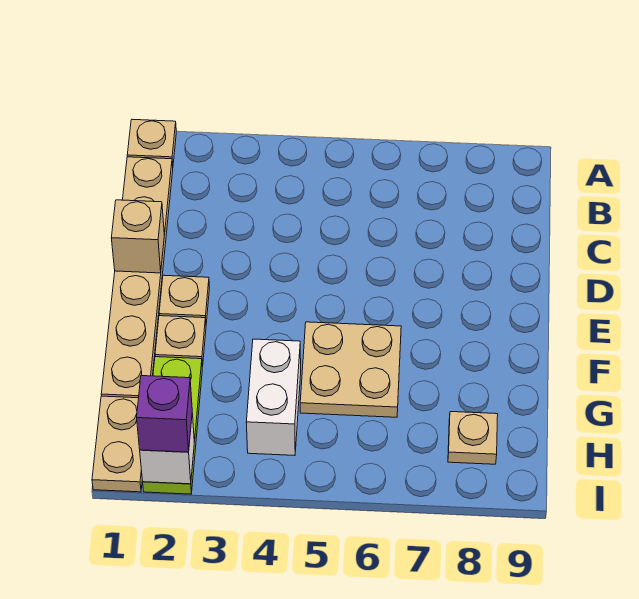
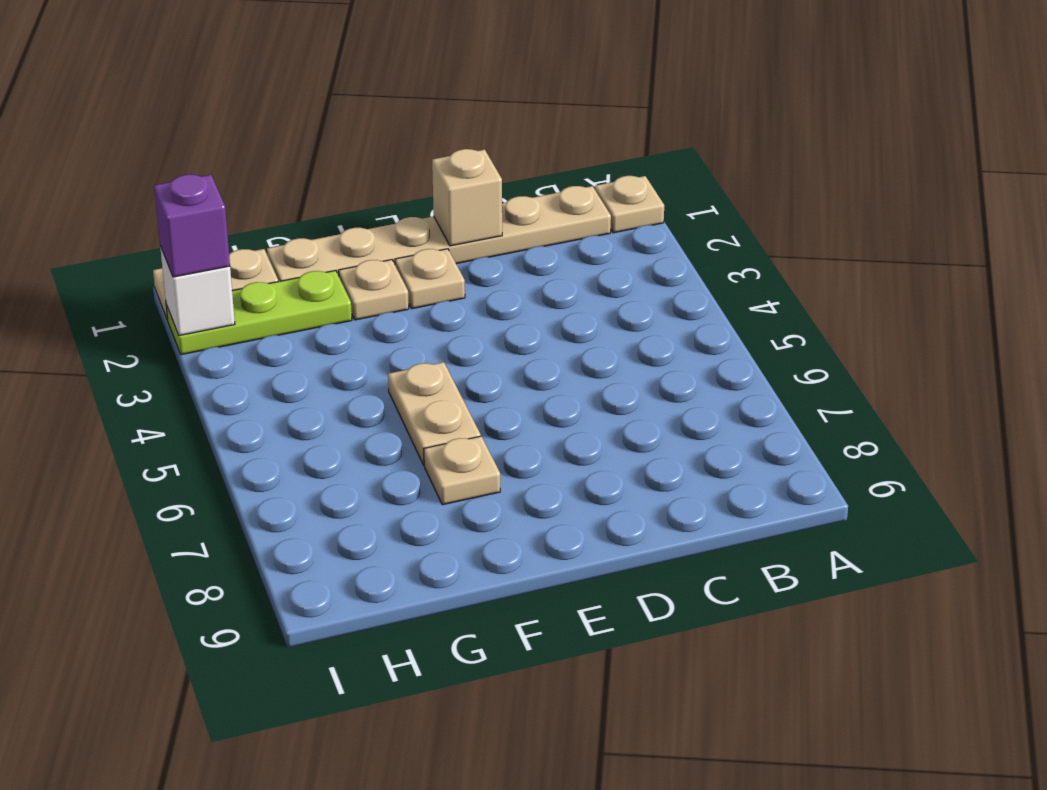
tan plate F5:G6 level 1 -> tan plate F5:F6 level 1
white brick G4:H4 level 1 -> none
tan plate H8 level 1 -> tan plate F7 level 1

